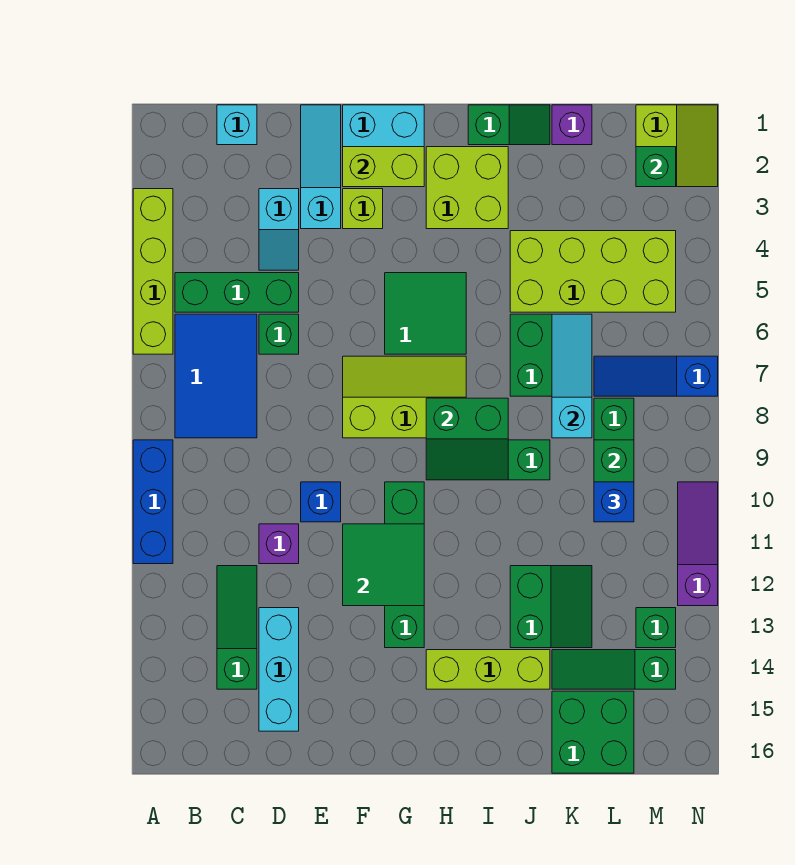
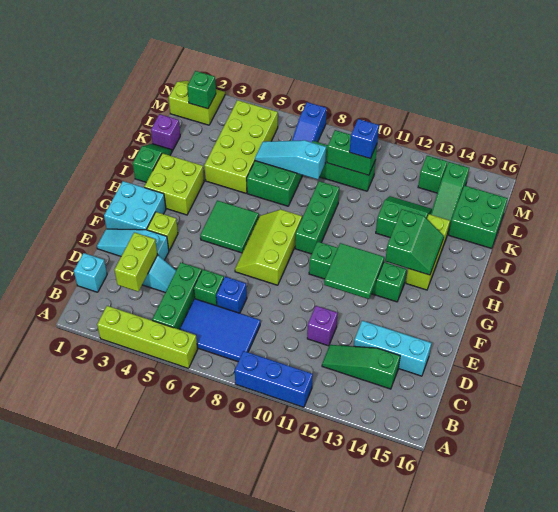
blue brick E10 level 1 -> blue brick D7 level 1
lime brick F2:G2 level 2 -> lime brick C3:D3 level 2
green slope H8:I9 level 2 top 8 -> green slope H13:I14 level 2 top 13
purple slope N10:N12 level 1 top 12 -> none

